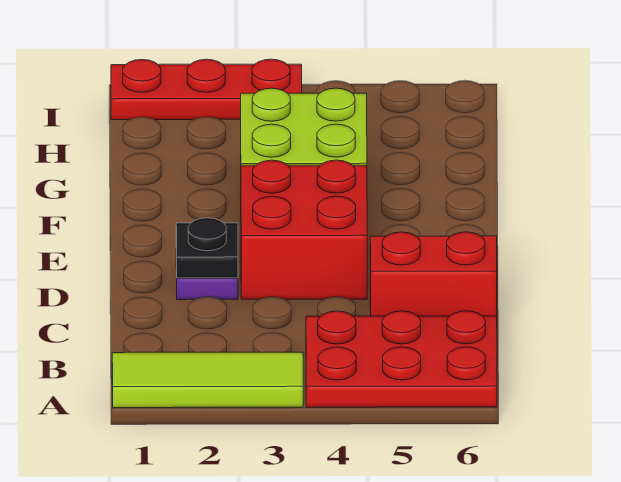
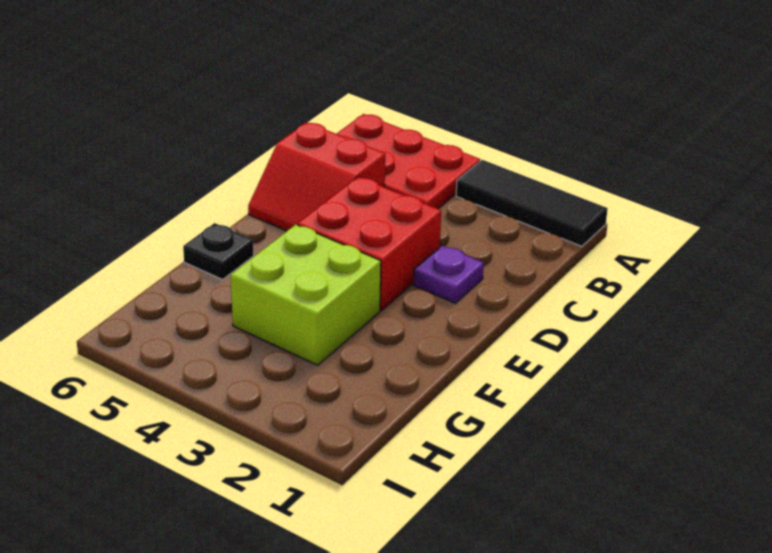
lime tile A1:A3 level 1 -> black tile A1:A3 level 1
black plate D2 level 2 -> black plate F6 level 1
red plate I1:I3 level 1 -> none

